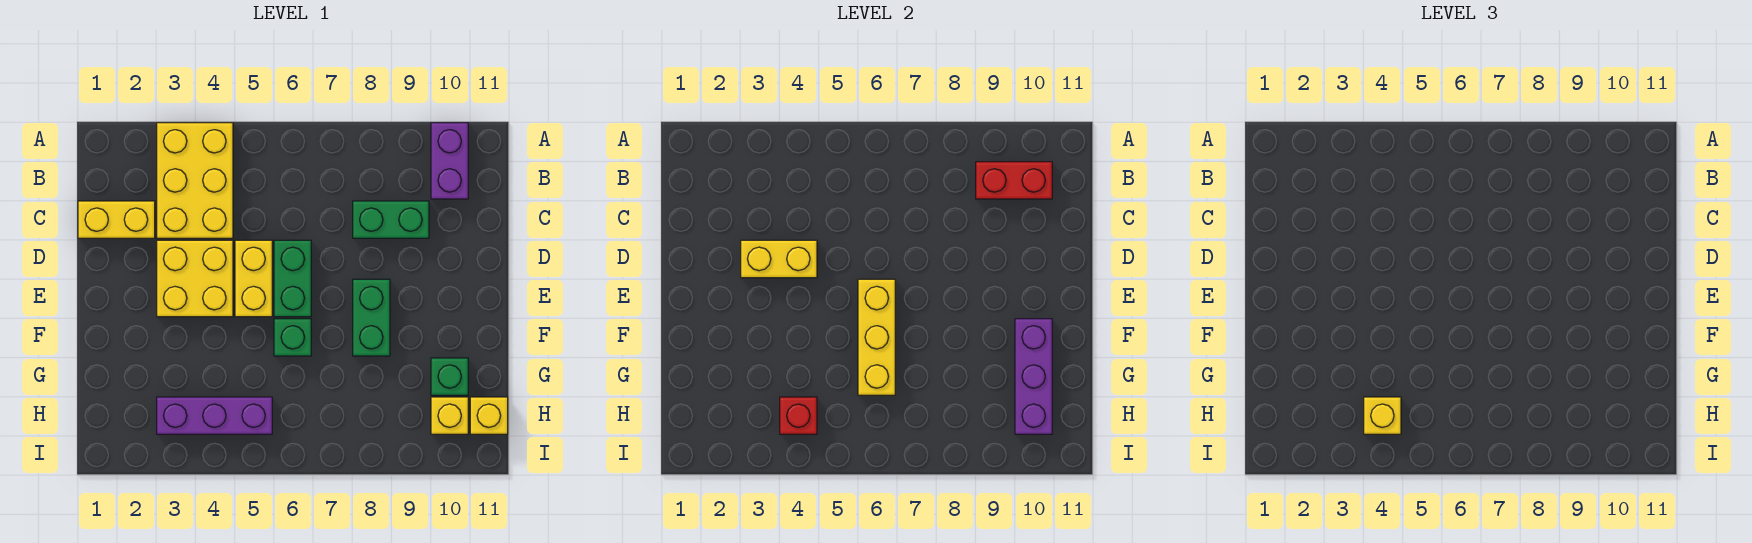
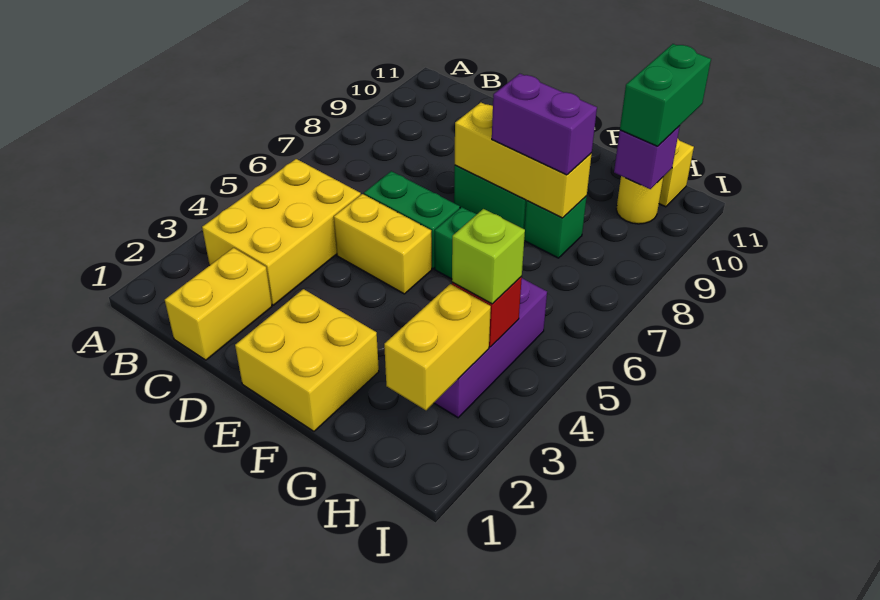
yellow brick A3:C4 level 1 -> yellow brick B3:C5 level 1
purple brick A10:B10 level 1 -> purple brick F8:G8 level 3
red brick B9:B10 level 2 -> none
green brick C8:C9 level 1 -> green brick H10:H11 level 3
yellow brick D3:E4 level 1 -> yellow brick E1:F2 level 1
yellow brick D3:D4 level 2 -> yellow brick H2:H3 level 2
yellow brick E6:G6 level 2 -> yellow brick E8:G8 level 2
purple brick F10:H10 level 2 -> purple brick H10 level 2
green brick G10 level 1 -> green brick G8 level 1
yellow brick H4 level 3 -> lime brick H4 level 3
yellow brick H10 level 1 -> yellow round brick H10 level 1

